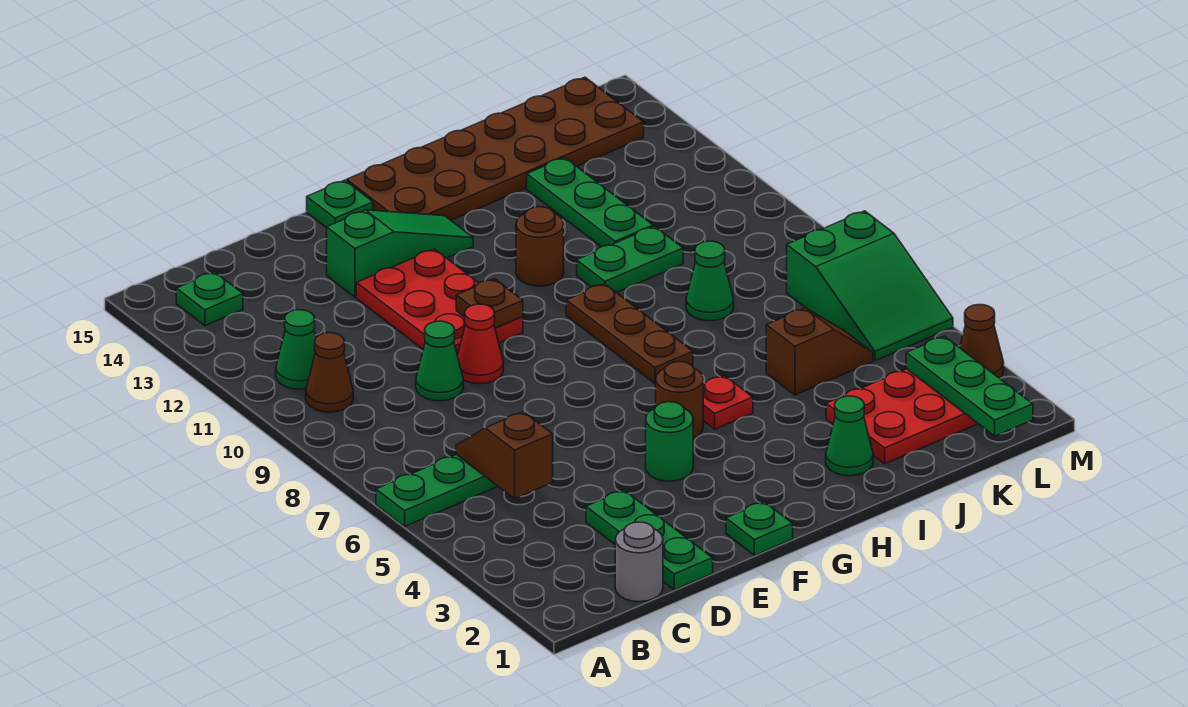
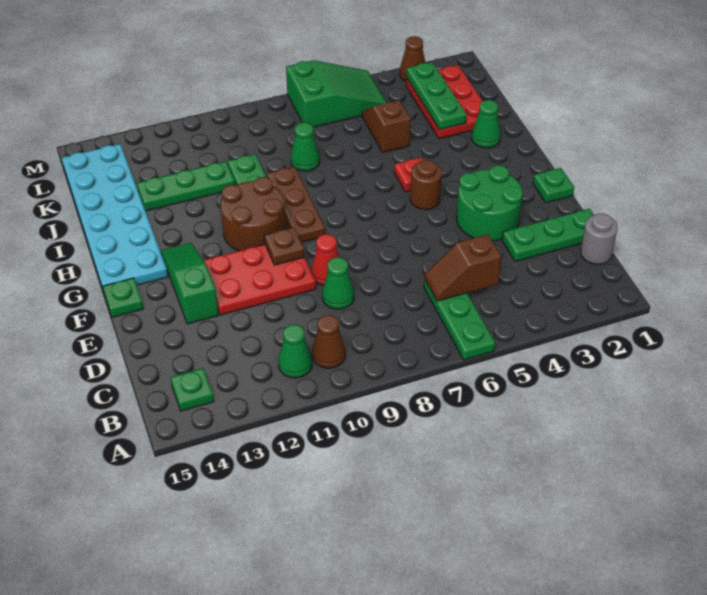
green round brick F4 level 1 -> green round brick E3:F4 level 1
brown plate G14:L15 level 1 -> cyan plate G14:L15 level 1
brown plate H7:H9 level 1 -> brown plate G9:I9 level 1
brown round brick H11 level 1 -> brown round brick G10:H11 level 1
green plate L1:L3 level 2 -> green plate J3:L3 level 2

